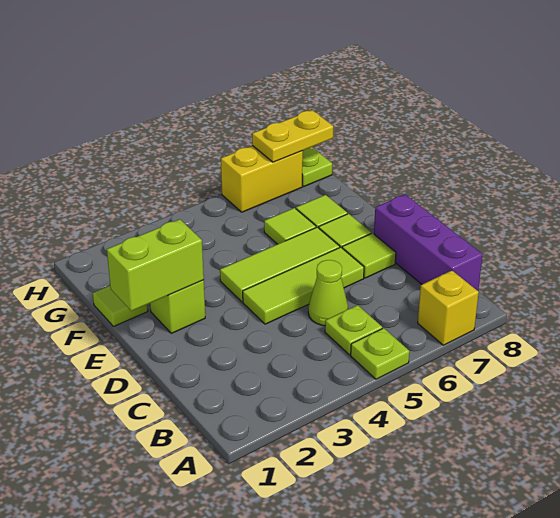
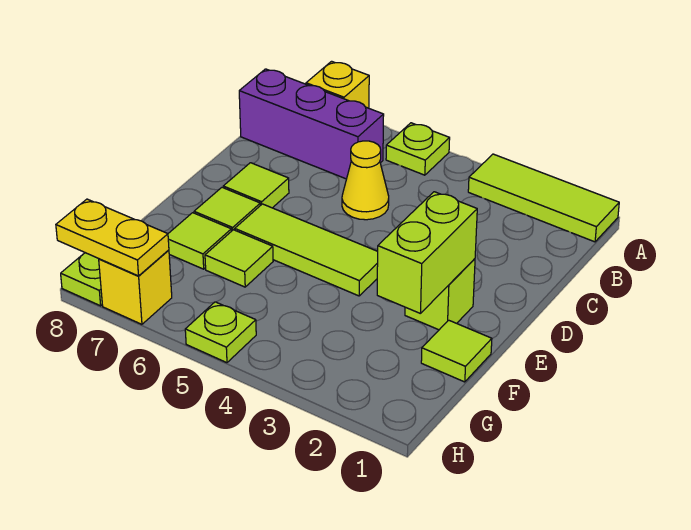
lime plate B5 level 1 -> lime plate H5 level 1
purple brick B8:D8 level 1 -> purple brick B6:B8 level 1
lime cone C5 level 1 -> yellow cone C5 level 1
lime tile D4:D6 level 1 -> lime tile A1:A3 level 1
lime brick E1:E2 level 2 -> lime brick E2:F2 level 2
yellow brick H6:H7 level 1 -> yellow brick H7 level 1

